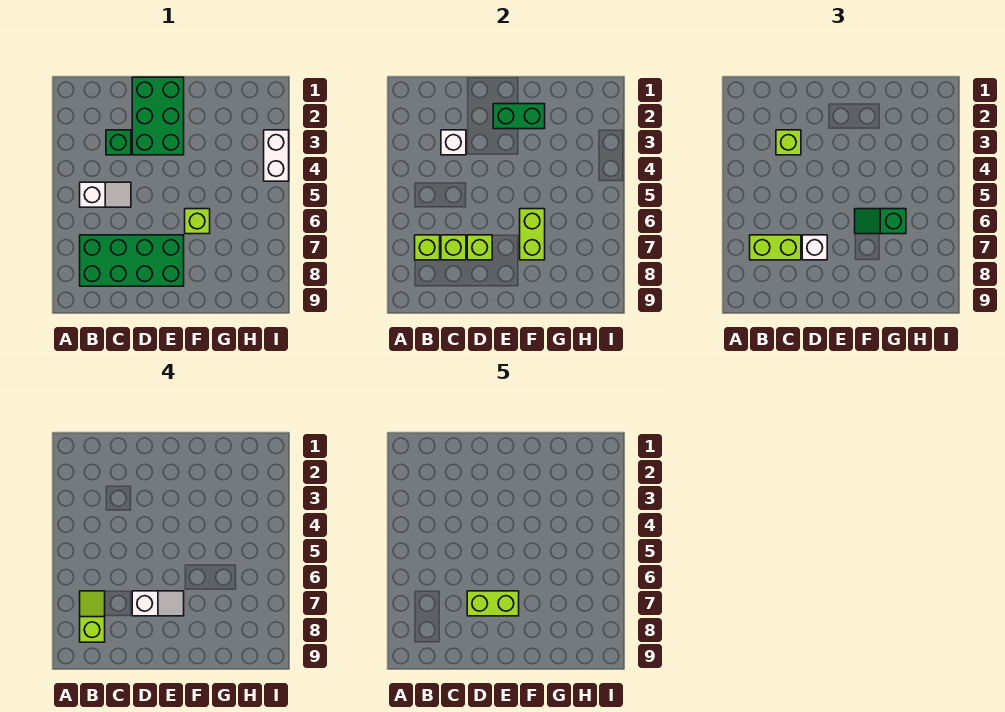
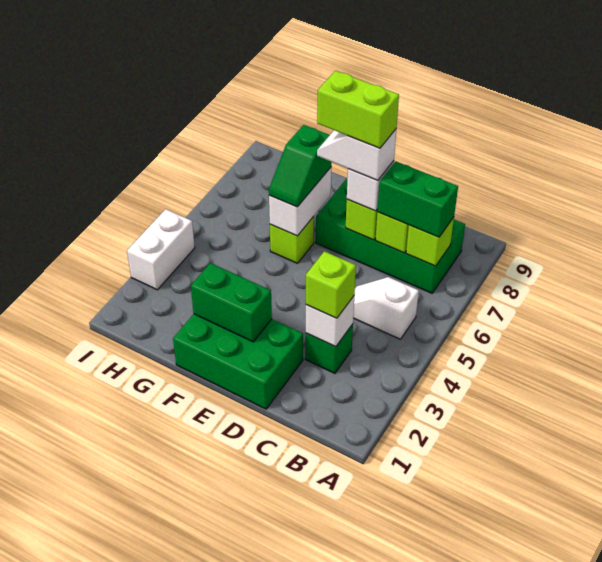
lime brick B7:C7 level 3 -> green brick B7:C7 level 3
lime slope B7:B8 level 4 top 8 -> none
green brick D1:E3 level 1 -> green brick D1:F2 level 1
lime brick F6:F7 level 2 -> white brick F6:F7 level 2
green slope F6:G6 level 3 top G -> green slope F6:F7 level 3 top 7

